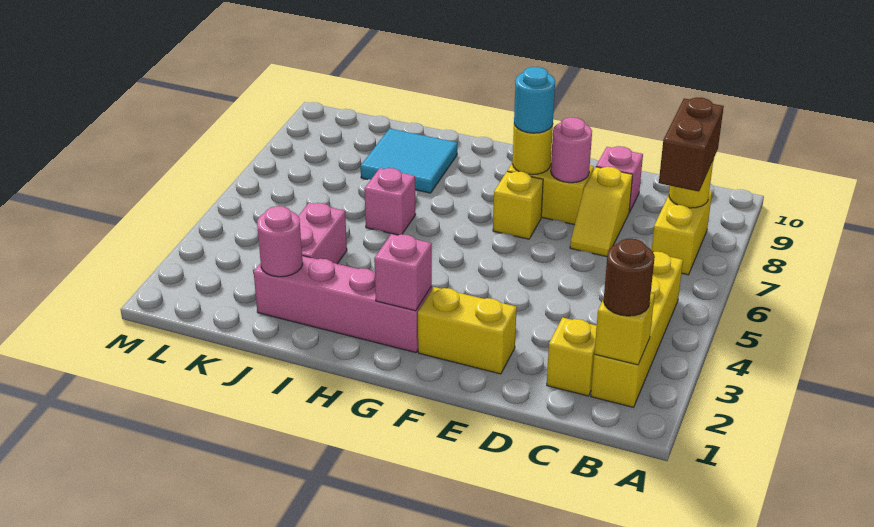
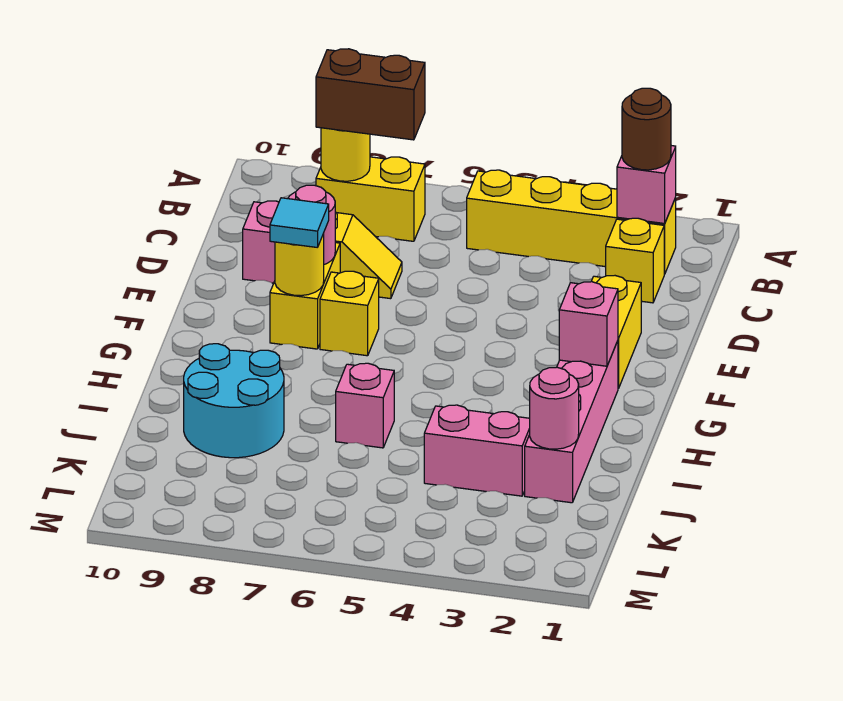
yellow brick B2 level 2 -> pink brick B2 level 2
cyan round brick F8 level 3 -> cyan tile F8 level 3
cyan tile I8:J9 level 1 -> cyan round brick I8:J9 level 1

